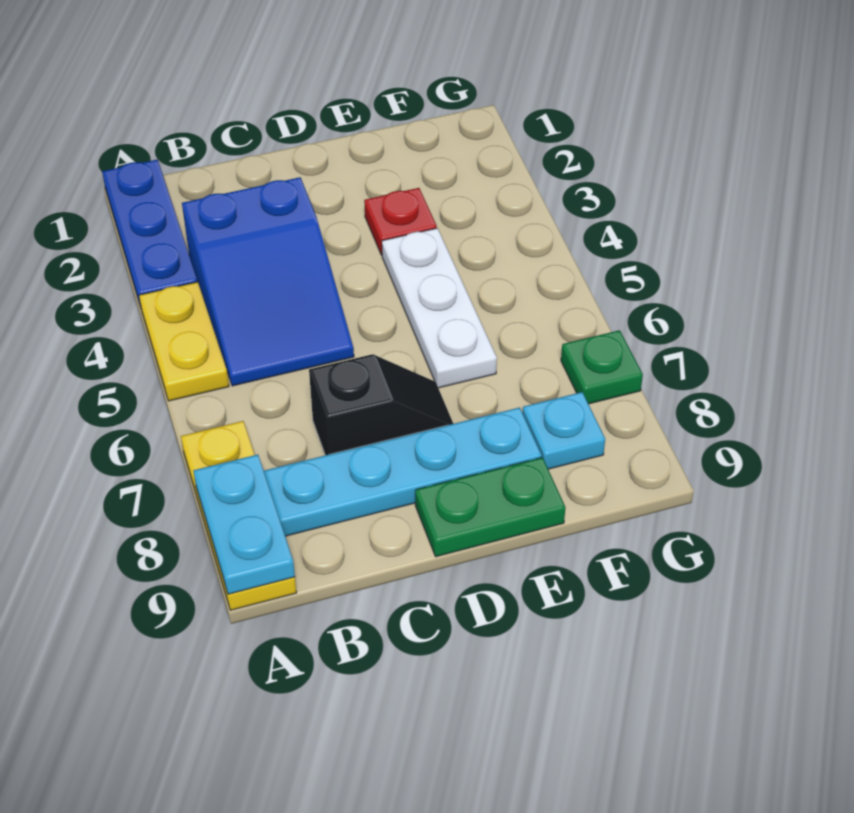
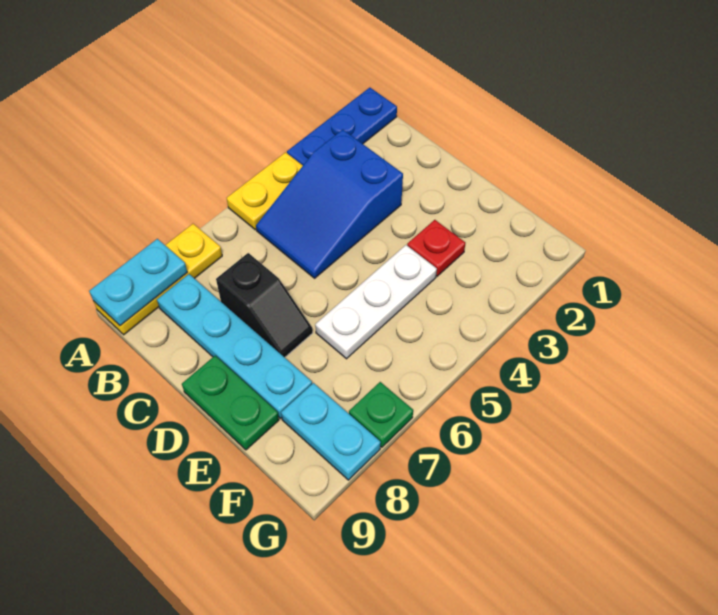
cyan plate F8 level 1 -> cyan plate F8:G8 level 1

